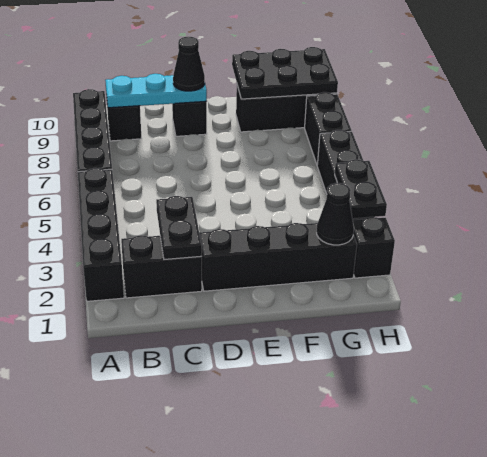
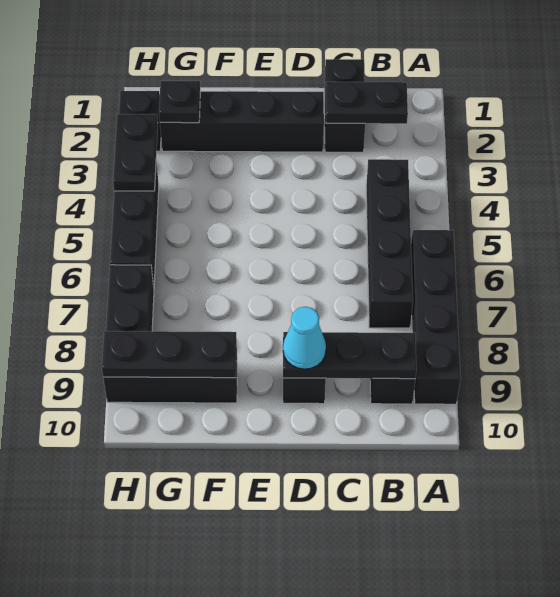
black brick A2:A5 level 1 -> black brick B4:B7 level 1
black brick B2:C2 level 1 -> black brick C1:C2 level 1
cyan plate B9:D9 level 2 -> black plate B9:D9 level 2
black plate C2:C3 level 2 -> black plate B2:C2 level 2
black cone D9 level 3 -> cyan cone D9 level 3
black plate F9:H10 level 2 -> black plate F9:H9 level 2
black cone G2 level 2 -> black plate G2 level 2

